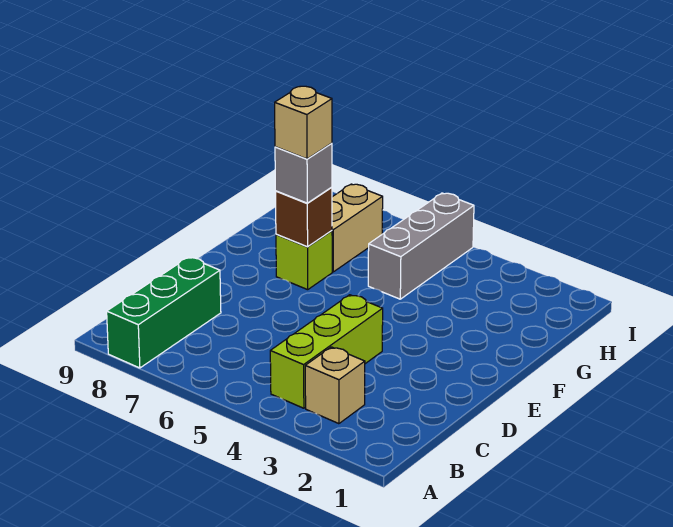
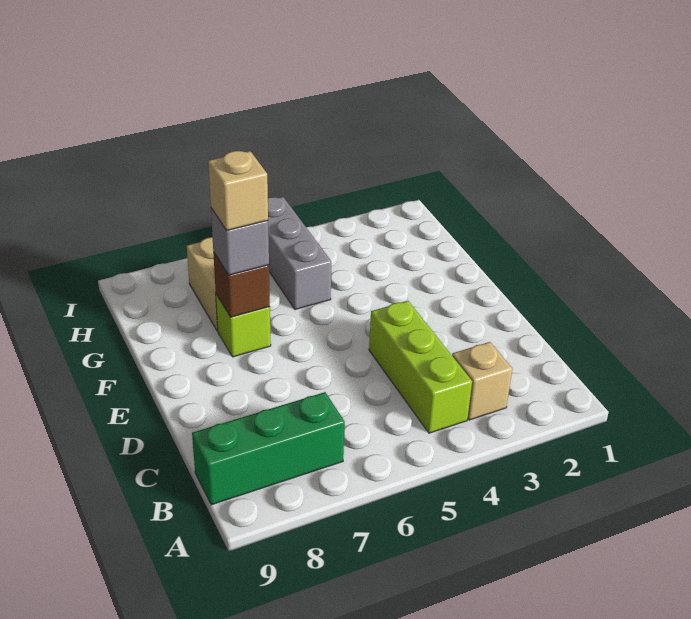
green brick A8:C8 level 1 -> green brick B7:B9 level 1

